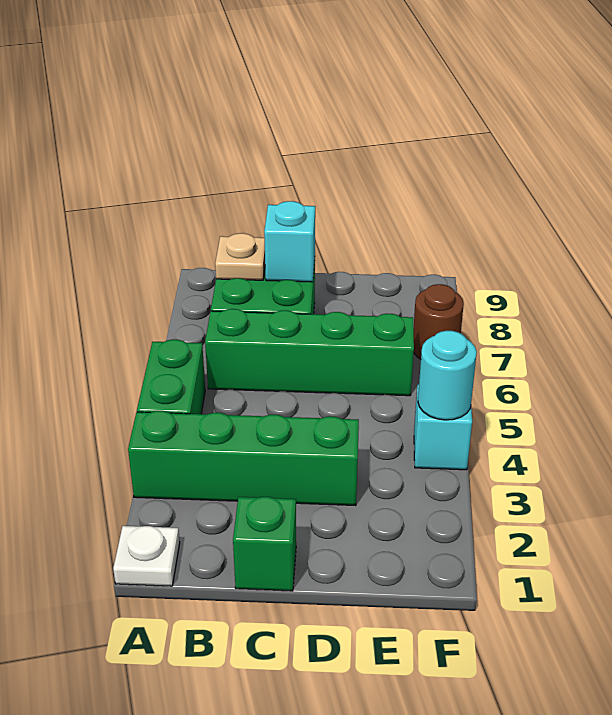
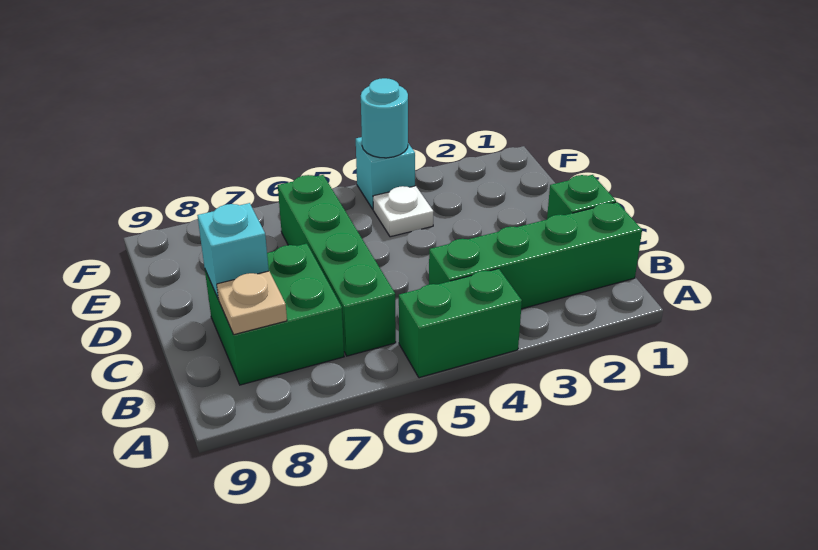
white plate A1 level 1 -> white plate E4 level 1
green brick A3:D3 level 1 -> green brick B1:B4 level 1
brown round brick F7 level 1 -> none

